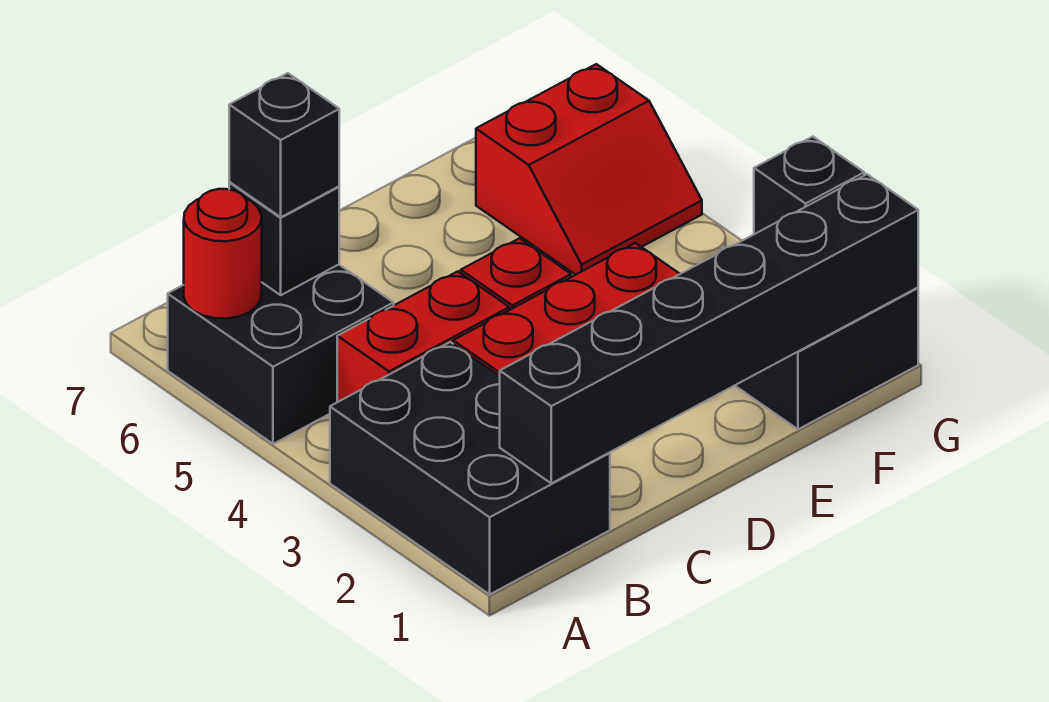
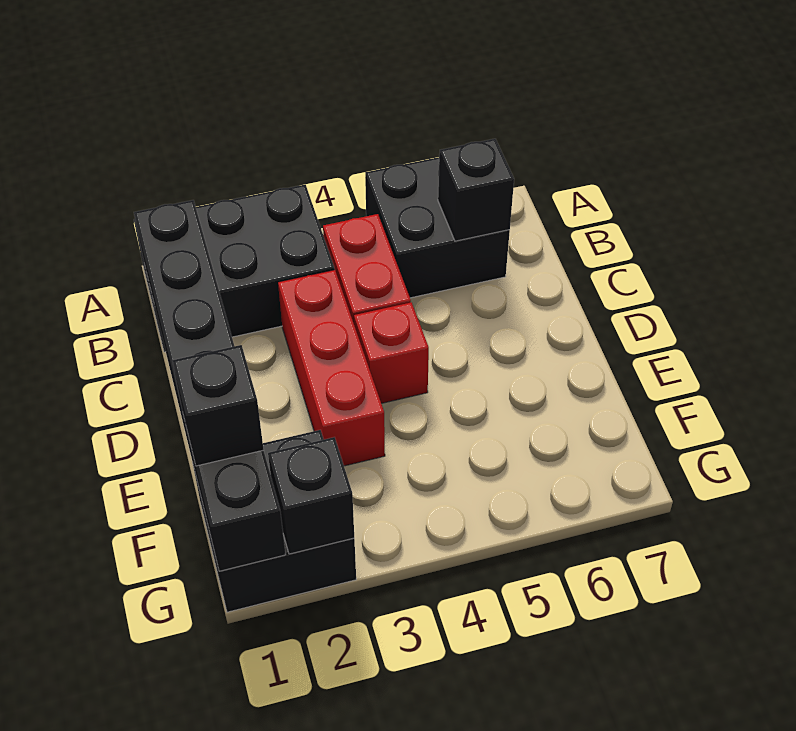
red round brick A6 level 2 -> none
black brick B6 level 3 -> black brick F1 level 3
red slope F5:G6 level 1 top 6 -> none

